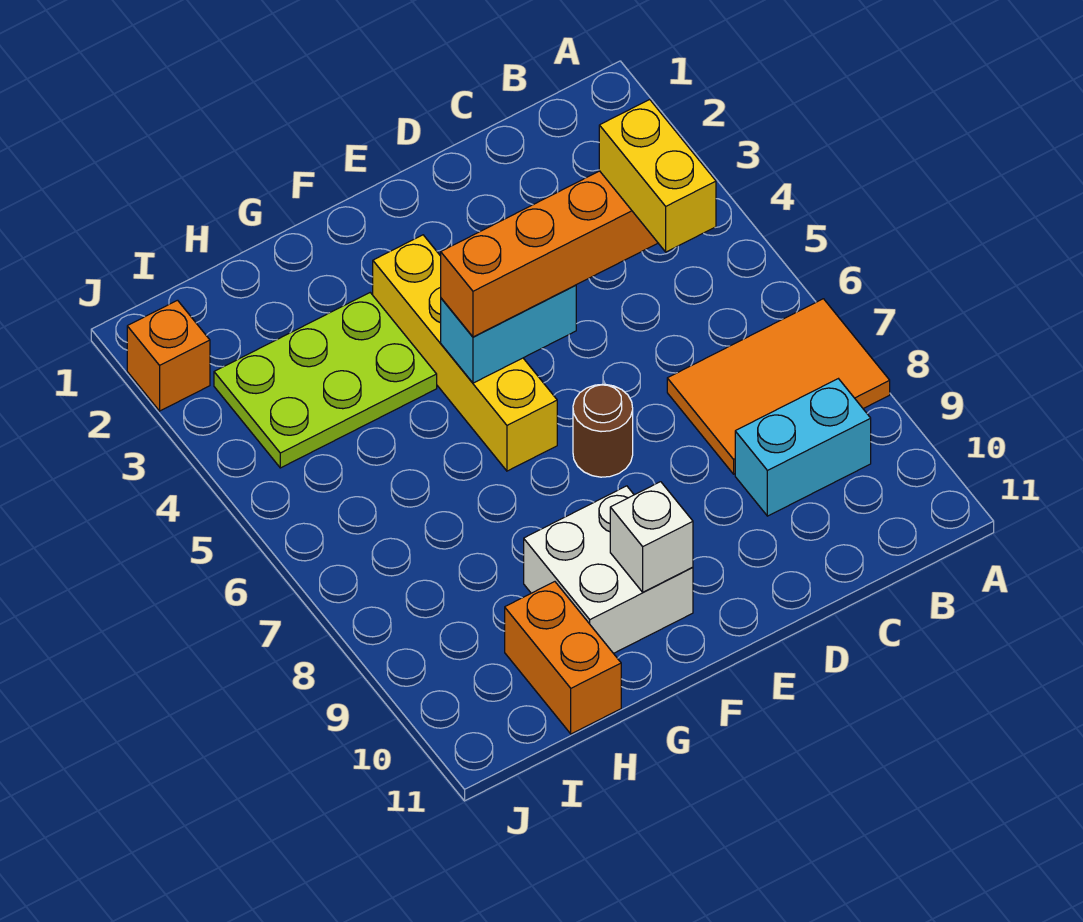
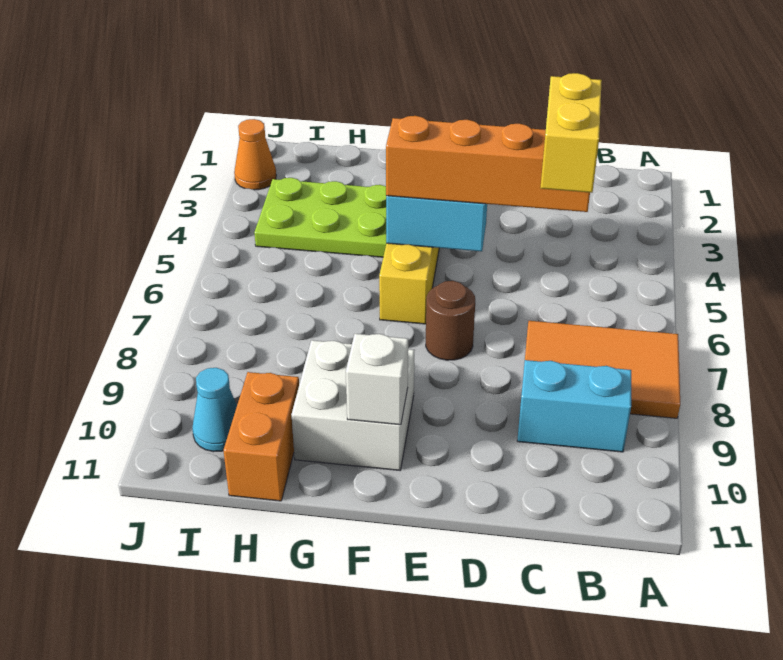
none -> cyan cone I10 level 1
orange brick J2 level 1 -> orange cone J2 level 1

